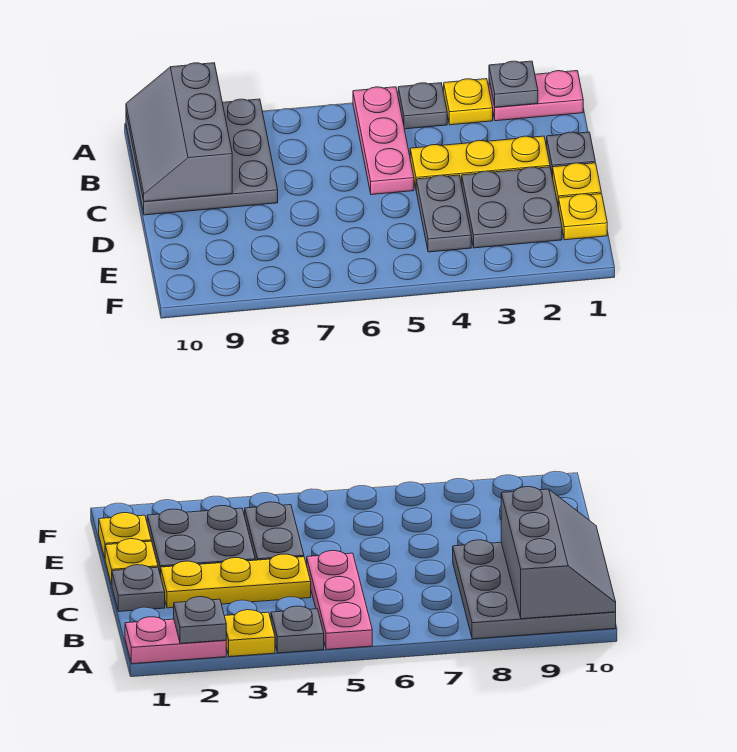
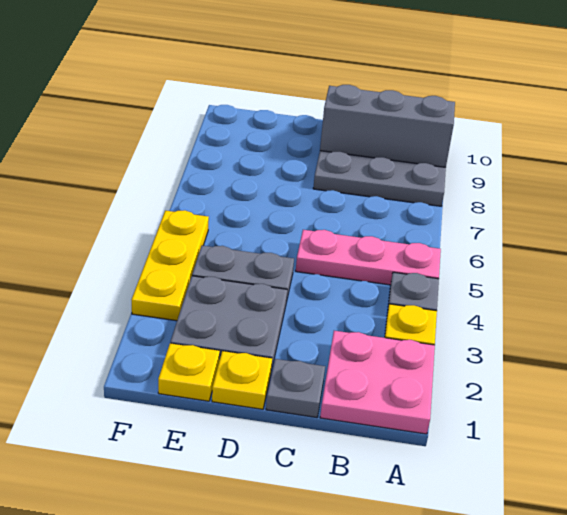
pink plate A1:A2 level 1 -> pink plate A1:B2 level 1
grey plate A2 level 2 -> none
yellow plate C2:C4 level 1 -> yellow plate F3:F5 level 1

